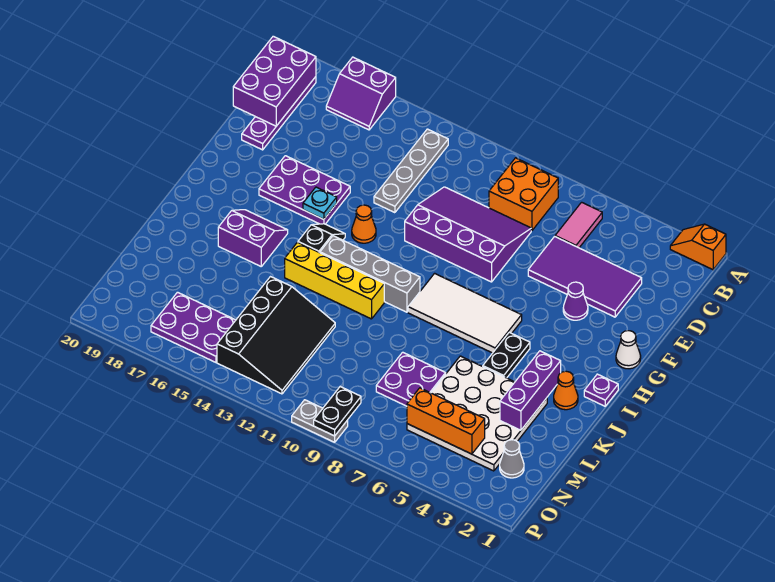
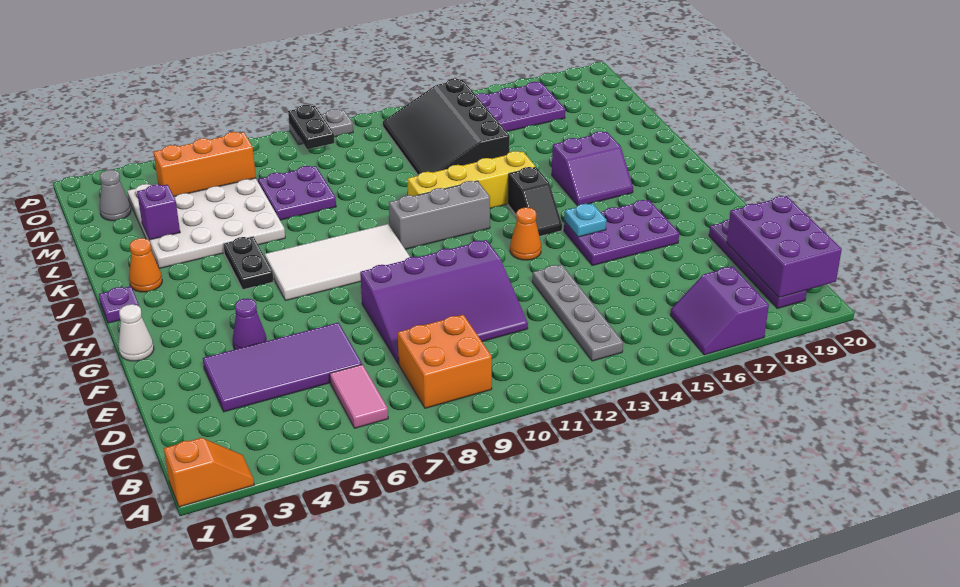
purple slope A16:B17 level 1 top A -> purple slope A16:B17 level 1 top 17
grey brick I10:I13 level 1 -> grey brick I10:I12 level 1
purple brick J3:L3 level 2 -> purple brick L3 level 2

